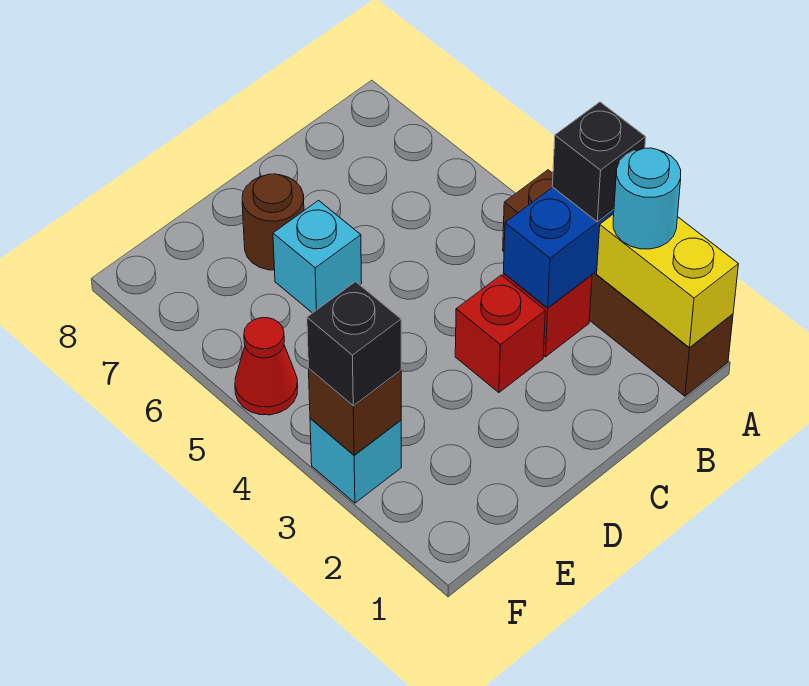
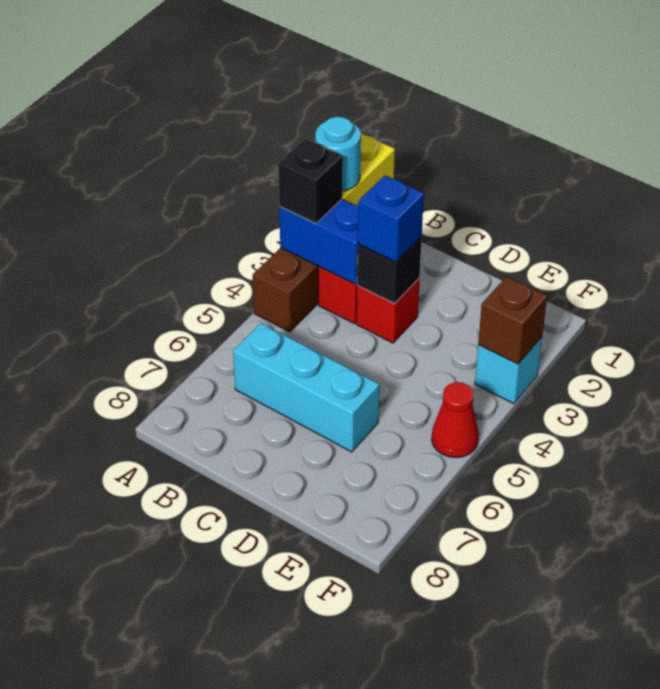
none -> blue brick C3 level 3
cyan brick D6 level 1 -> cyan brick B6:D6 level 1
brown round brick D7 level 1 -> none
black brick F3 level 3 -> black brick C3 level 2

